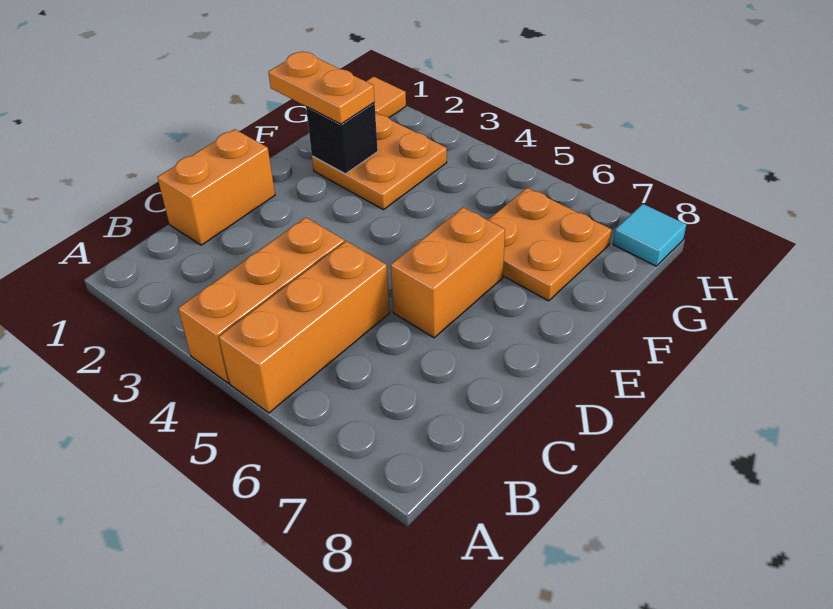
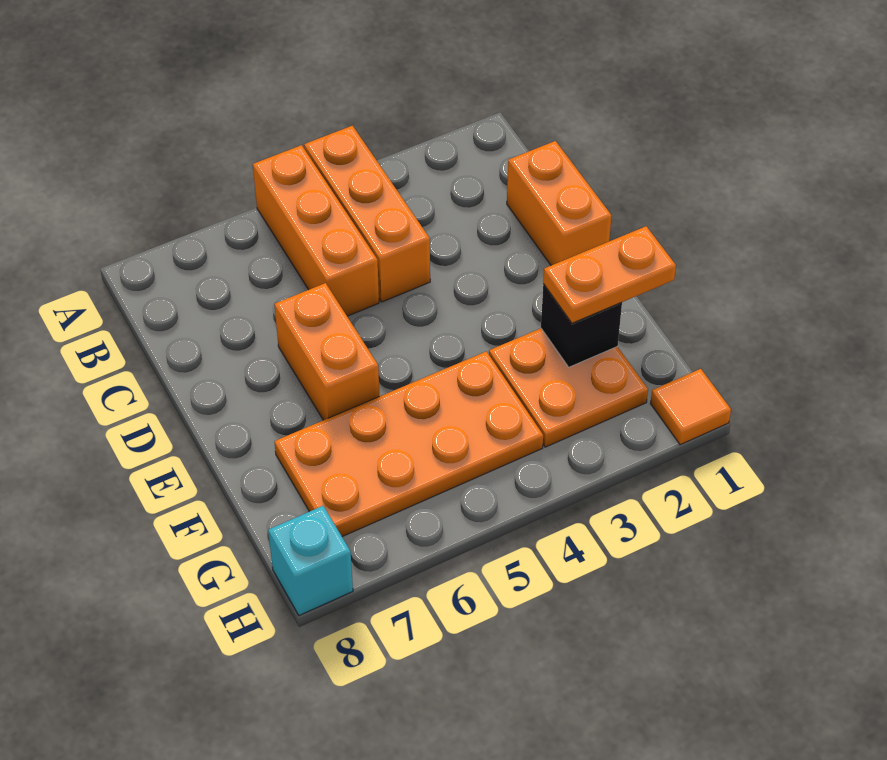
orange plate F6:G7 level 1 -> orange plate F4:G7 level 1
cyan tile H8 level 1 -> cyan brick H8 level 1

